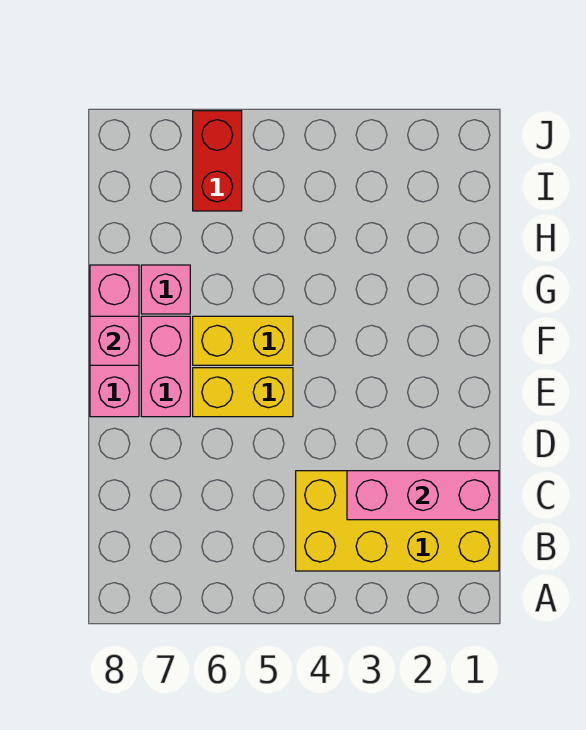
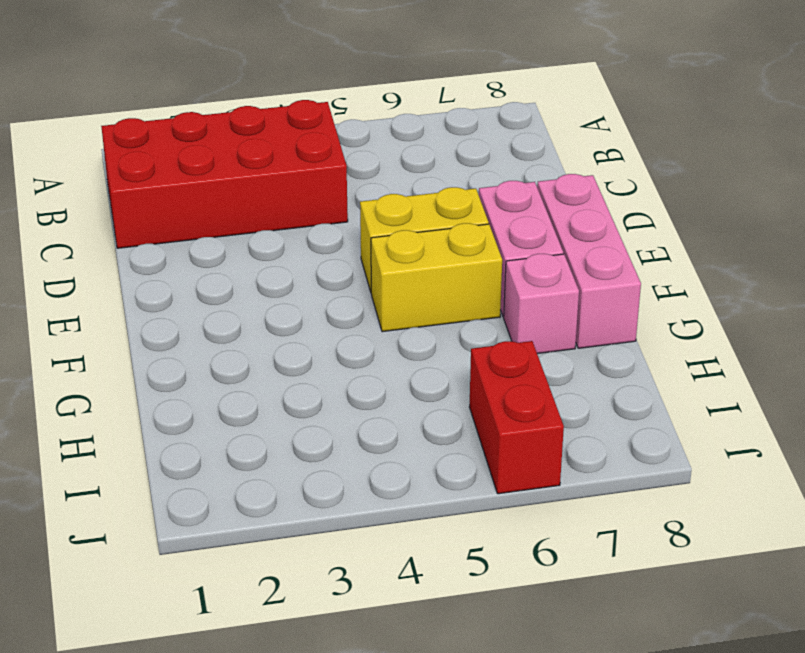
yellow brick B1:C4 level 1 -> red brick B1:C4 level 1
pink brick C1:C3 level 2 -> none
pink brick F8 level 2 -> none

